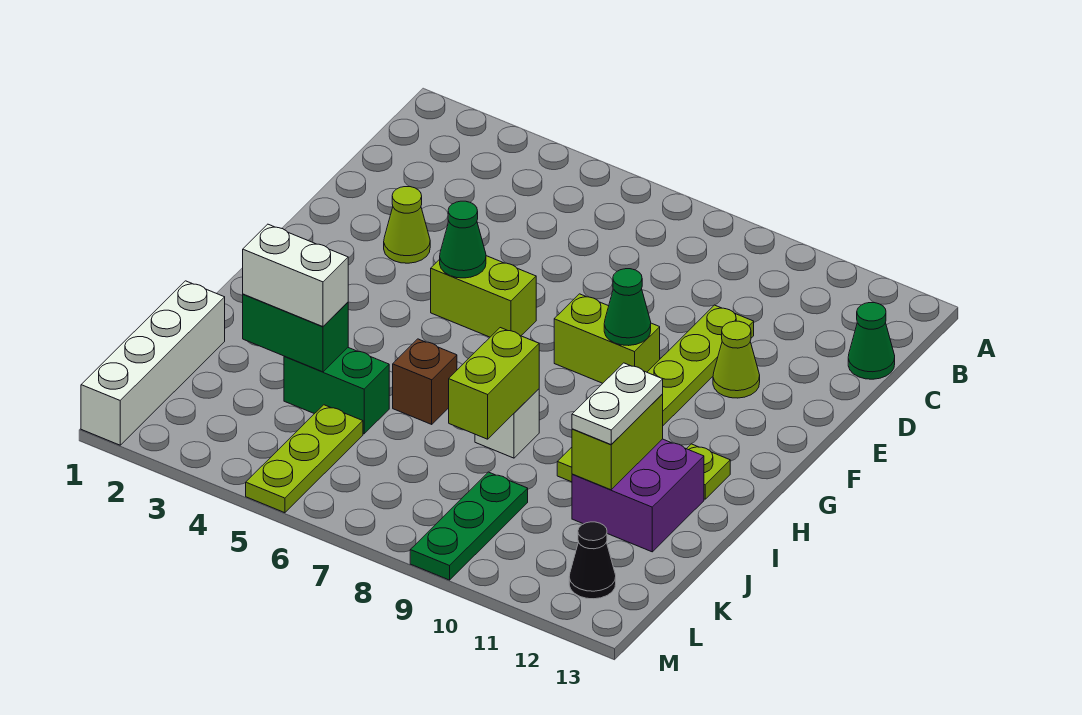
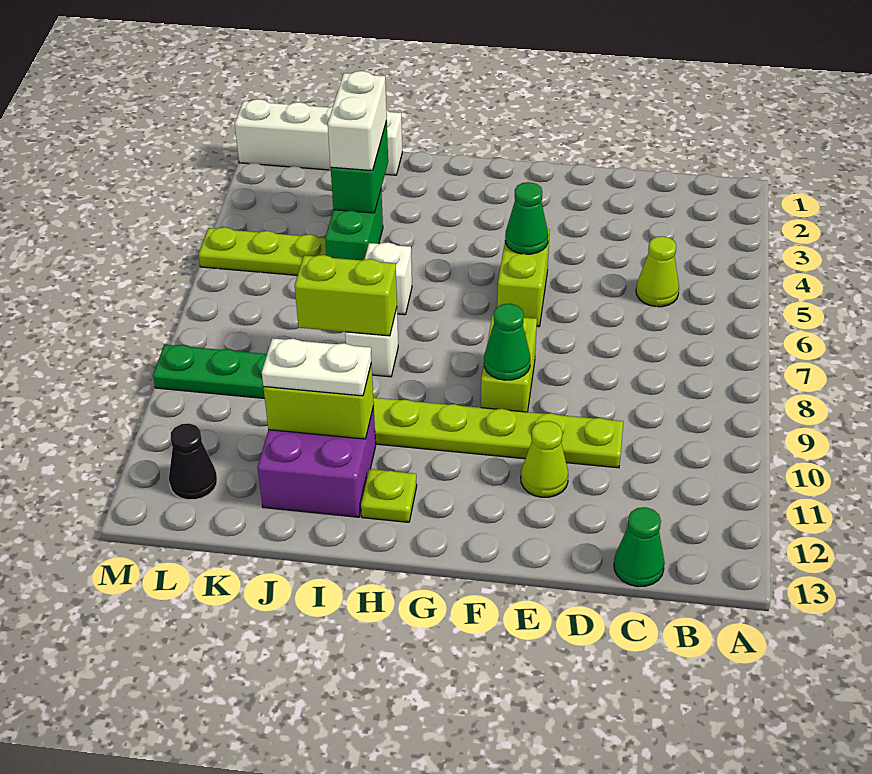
lime cone E3 level 1 -> lime cone C5 level 1
brown brick I6 level 1 -> white brick I6 level 1

